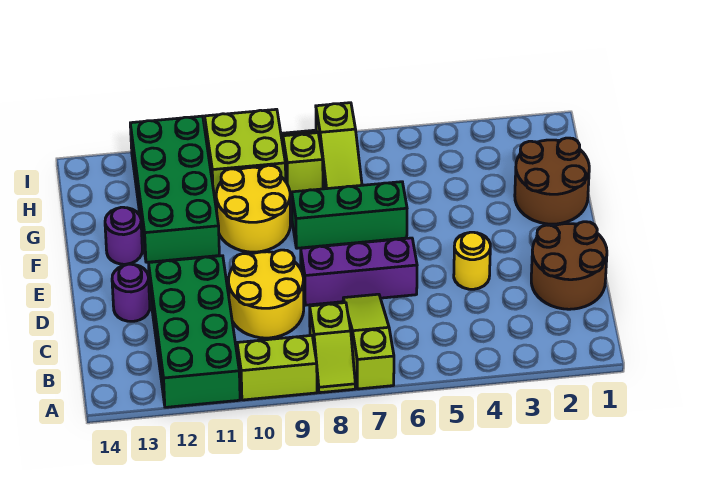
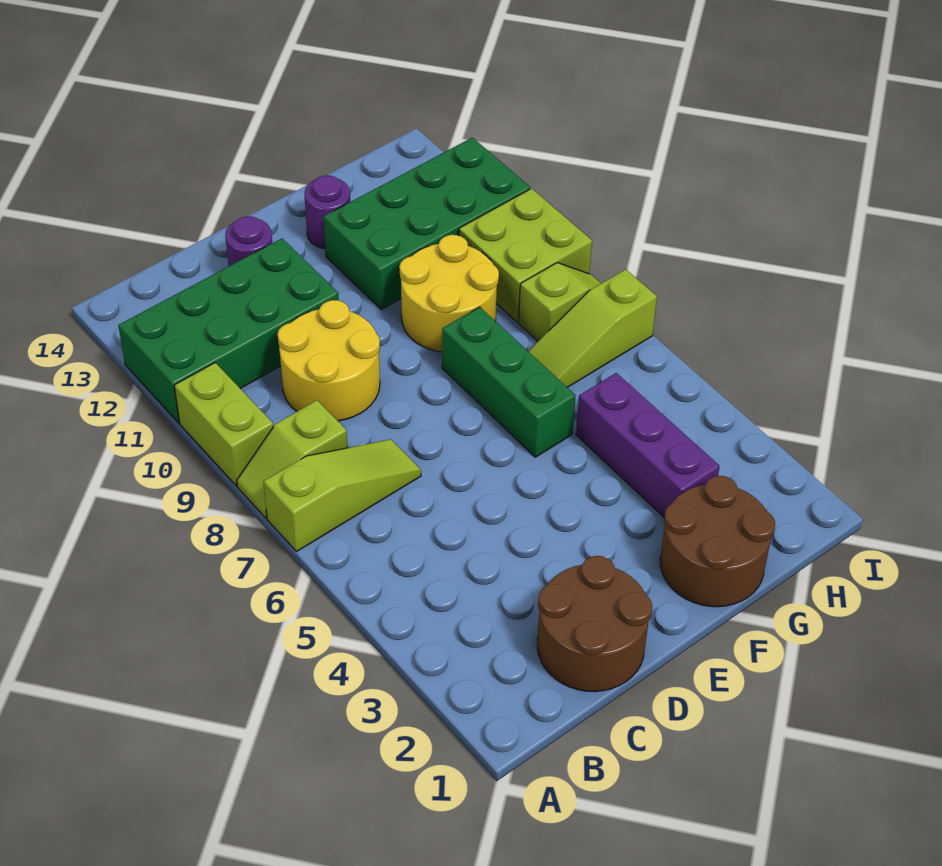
yellow round brick D4 level 1 -> none
purple brick D6:D8 level 1 -> purple brick G3:G5 level 1

